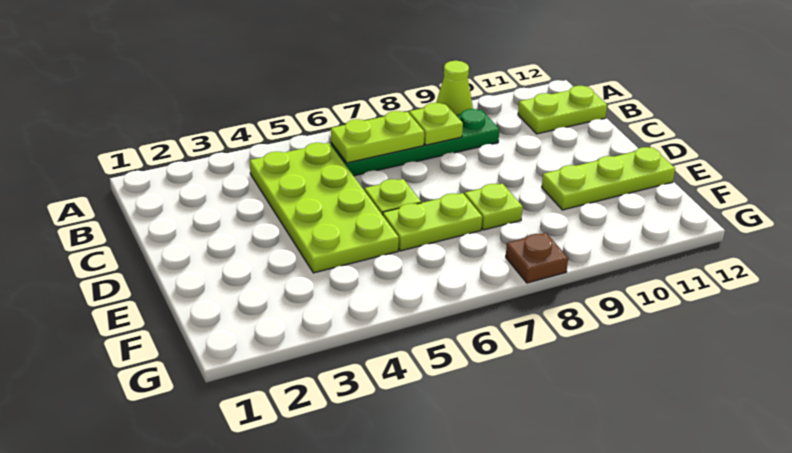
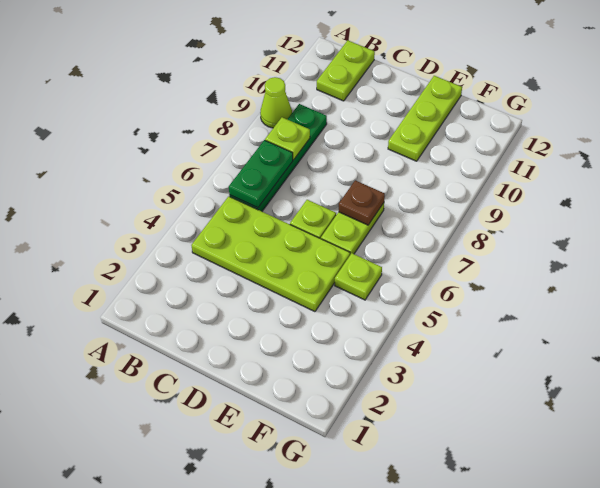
lime plate B6:B7 level 2 -> green plate B6:B7 level 2
lime plate E8 level 1 -> lime plate F5 level 1
brown plate G8 level 1 -> brown plate E7 level 2

